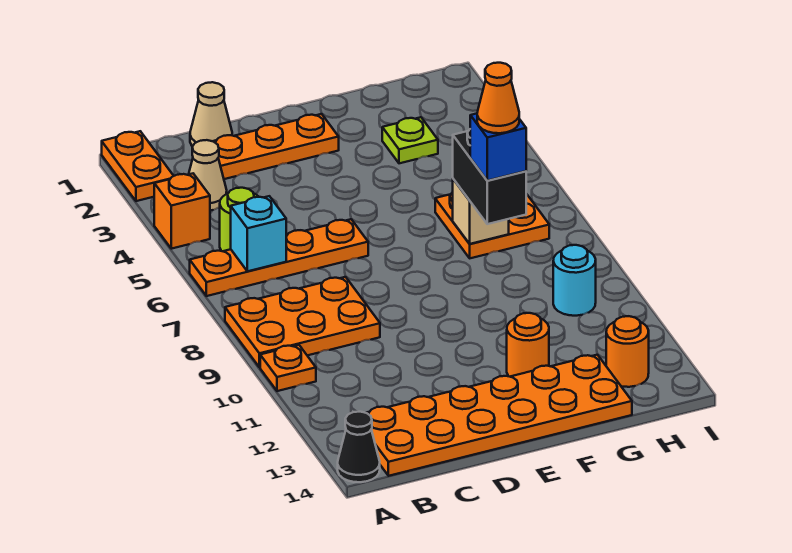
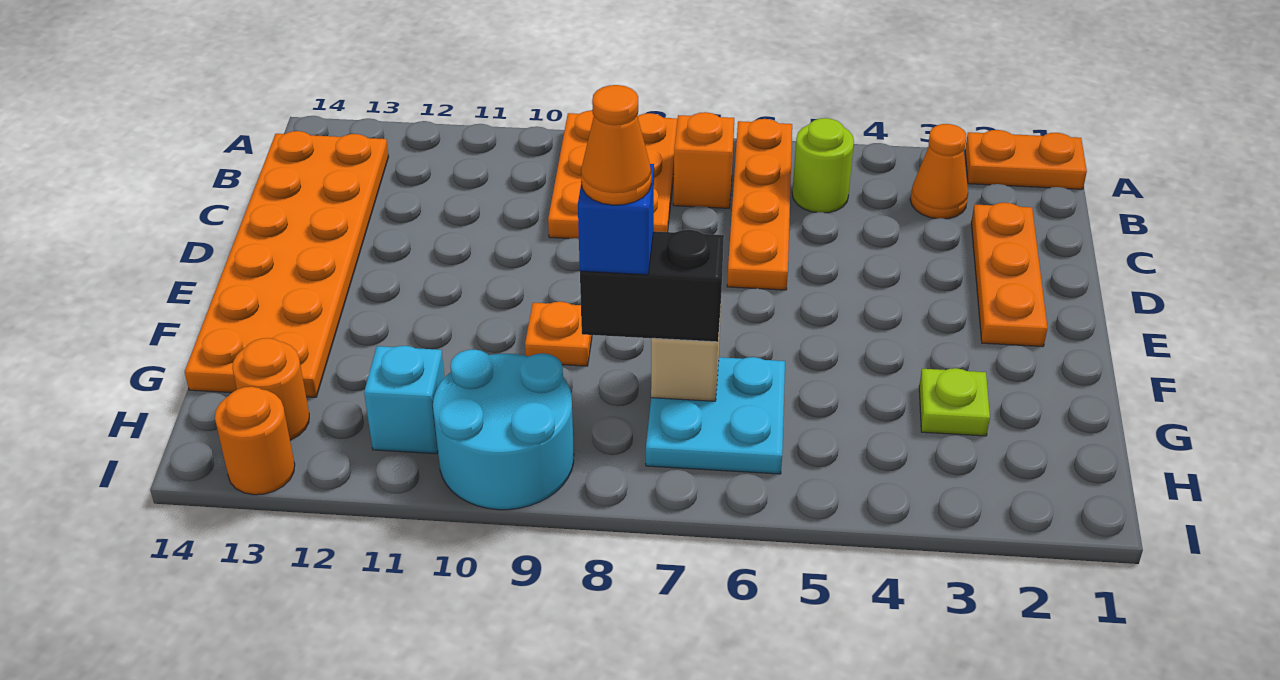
orange brick A4 level 1 -> orange brick B7 level 1
orange plate A10 level 1 -> orange plate F9 level 1
black cone A14 level 1 -> none
tan cone B3 level 1 -> orange cone B3 level 1
cyan brick B6 level 2 -> cyan brick H11 level 1
tan cone C1 level 1 -> none
orange round brick F12 level 1 -> orange round brick I13 level 1
orange plate G6:H7 level 1 -> cyan plate G6:H7 level 1
cyan round brick H10 level 1 -> cyan round brick H9:I10 level 1

